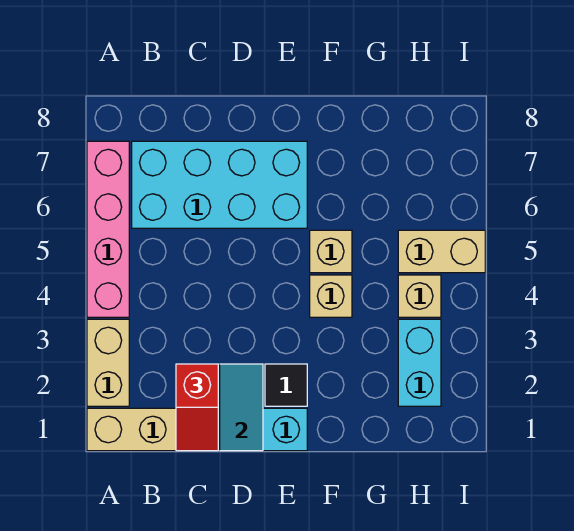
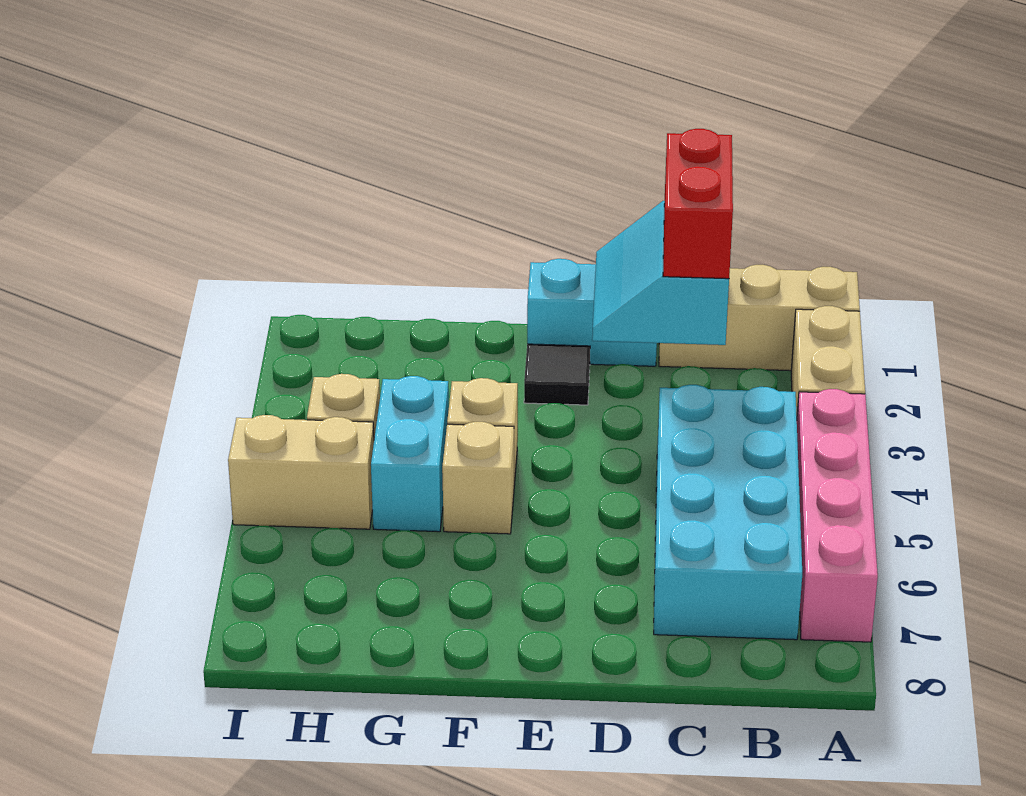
cyan brick B6:E7 level 1 -> cyan brick B4:C7 level 1
red slope C1:C2 level 3 top 2 -> red brick C1:C2 level 3
cyan brick H2:H3 level 1 -> cyan brick G4:G5 level 1

